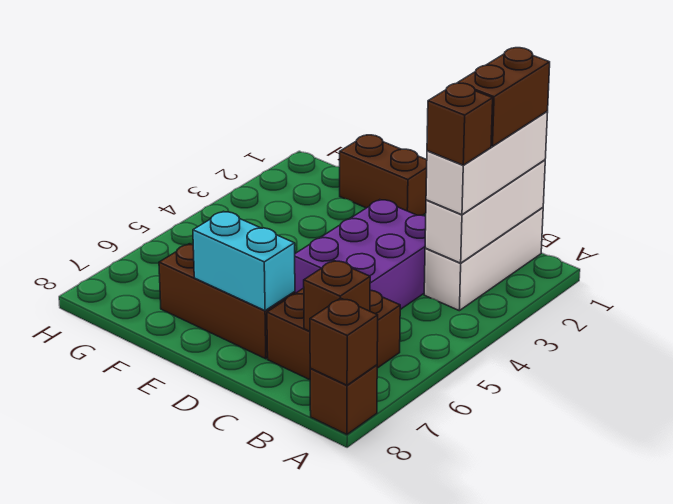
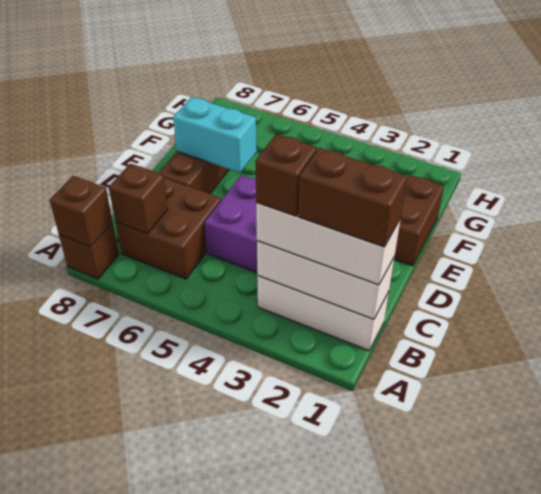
cyan brick D7:E7 level 2 -> cyan brick E6:E7 level 2

